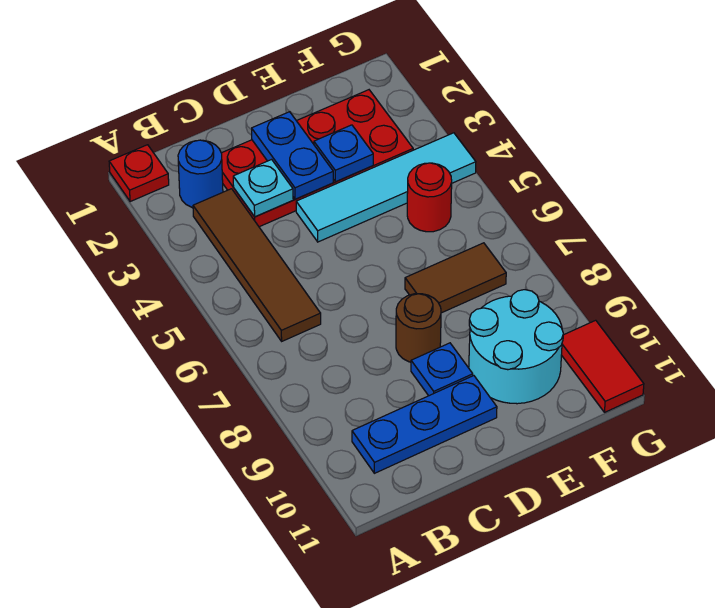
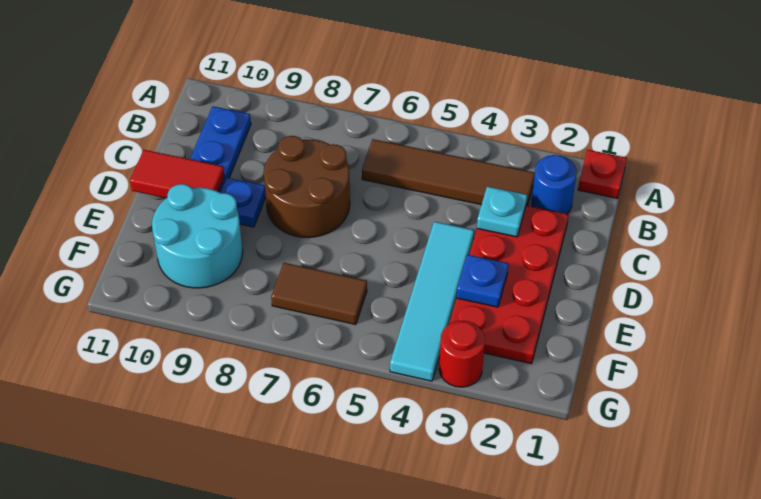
blue plate D2:D3 level 2 -> none
brown round brick D8 level 1 -> brown round brick C7:D8 level 1
brown tile E7:F7 level 1 -> brown tile F6:F7 level 1
red round brick F5 level 1 -> red round brick G3 level 1
red tile G10:G11 level 1 -> red tile D10:D11 level 2

